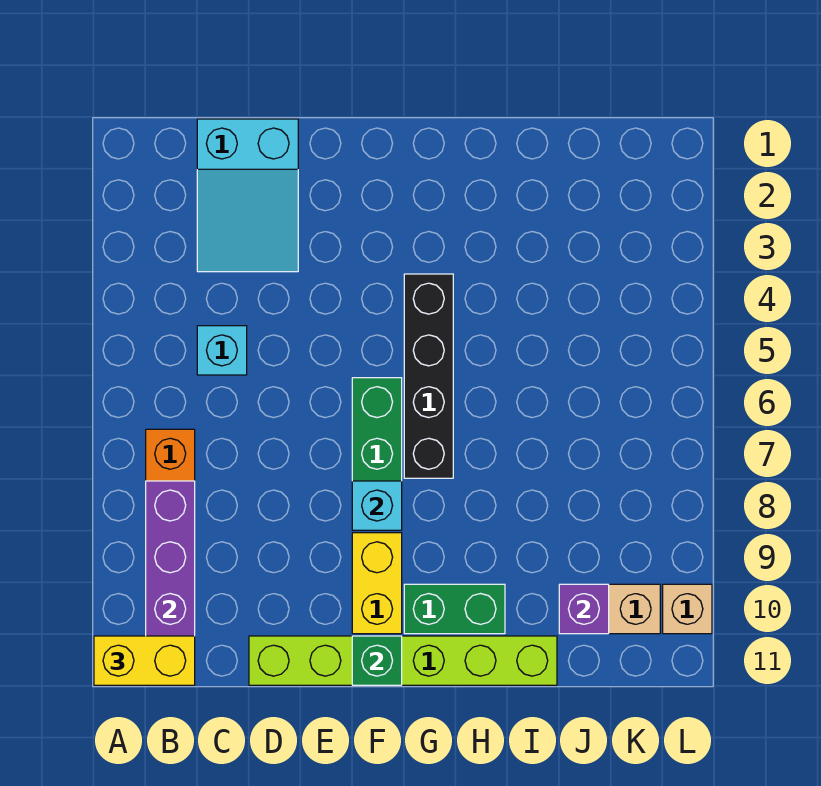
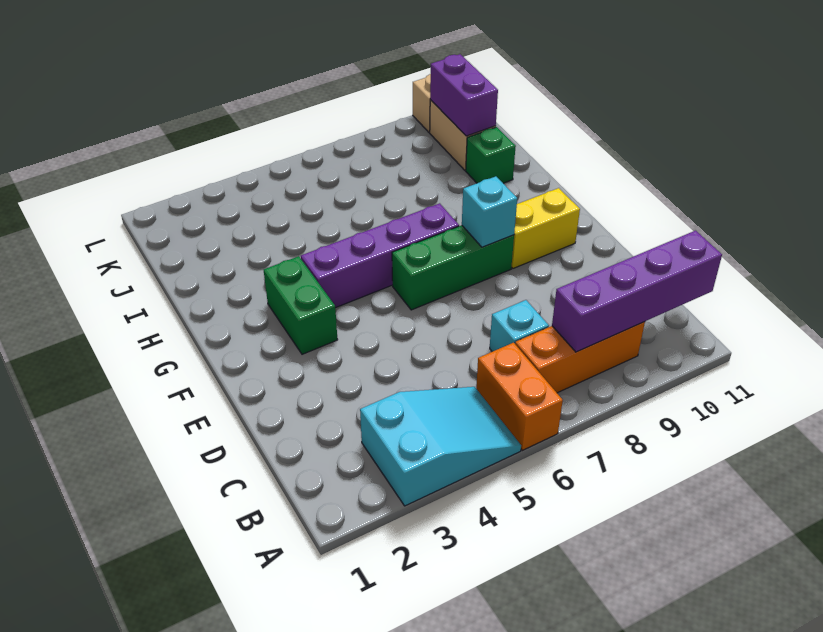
none -> orange brick A6:B6 level 1
yellow brick A11:B11 level 3 -> none
cyan slope C1:D3 level 1 top 1 -> cyan slope A3:B5 level 1 top 3
cyan brick C5 level 1 -> cyan brick C7 level 1
lime brick D11:I11 level 1 -> none
green brick F11 level 2 -> green brick I10 level 1
black brick G4:G7 level 1 -> purple brick G4:G7 level 1
green brick G10:H10 level 1 -> green brick F3:G3 level 1
purple brick J10 level 2 -> purple brick J10:K10 level 2

